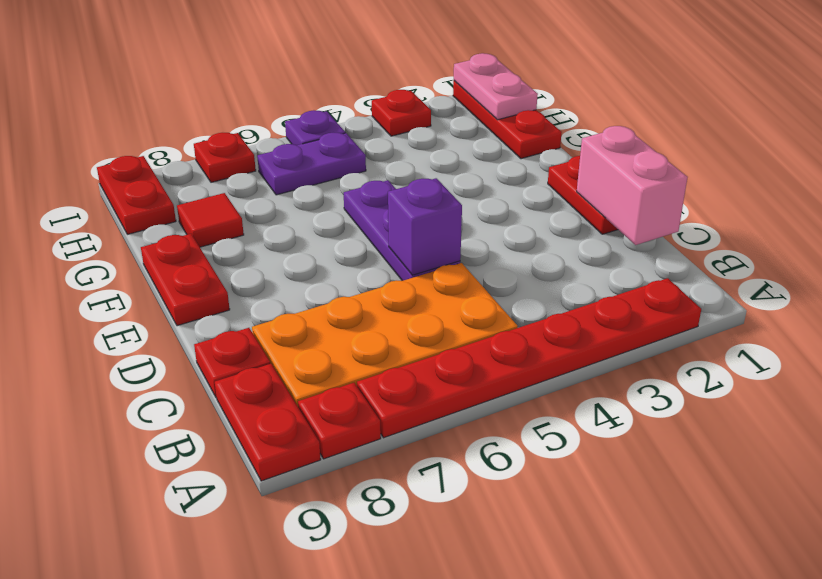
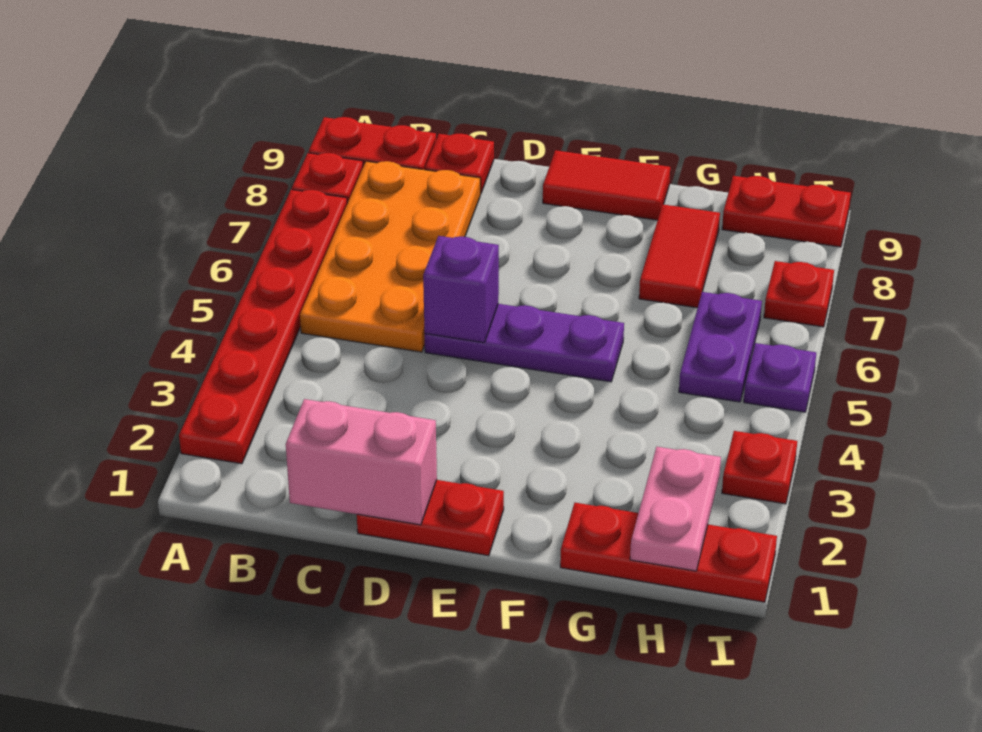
red plate E9:F9 level 1 -> red tile E9:F9 level 1
red tile G8 level 1 -> red tile G7:G8 level 1
pink plate H1:I1 level 2 -> pink plate H1:H2 level 2

